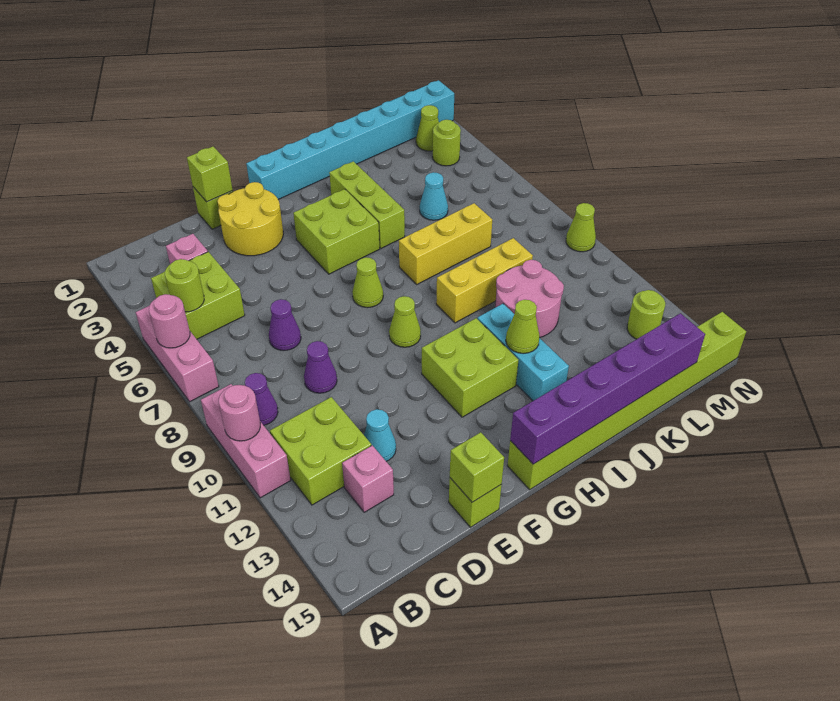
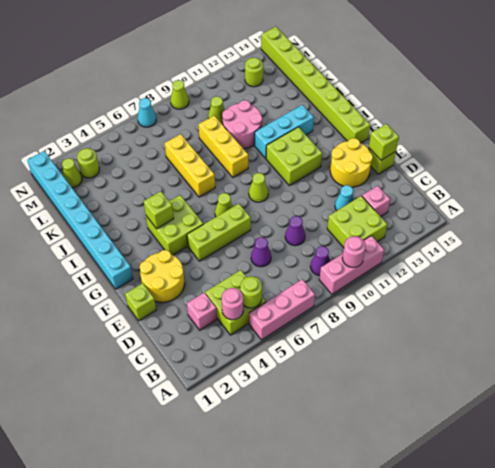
pink round brick A6 level 2 -> pink round brick B4 level 2
lime brick E1 level 2 -> lime brick H4 level 2
none -> yellow round brick E13:F14 level 1
purple brick G15:L15 level 2 -> none
lime brick I3:I5 level 1 -> lime brick F5:F7 level 1
lime cone I12 level 2 -> lime cone L10 level 1
cyan cone K5 level 1 -> cyan cone N7 level 1

